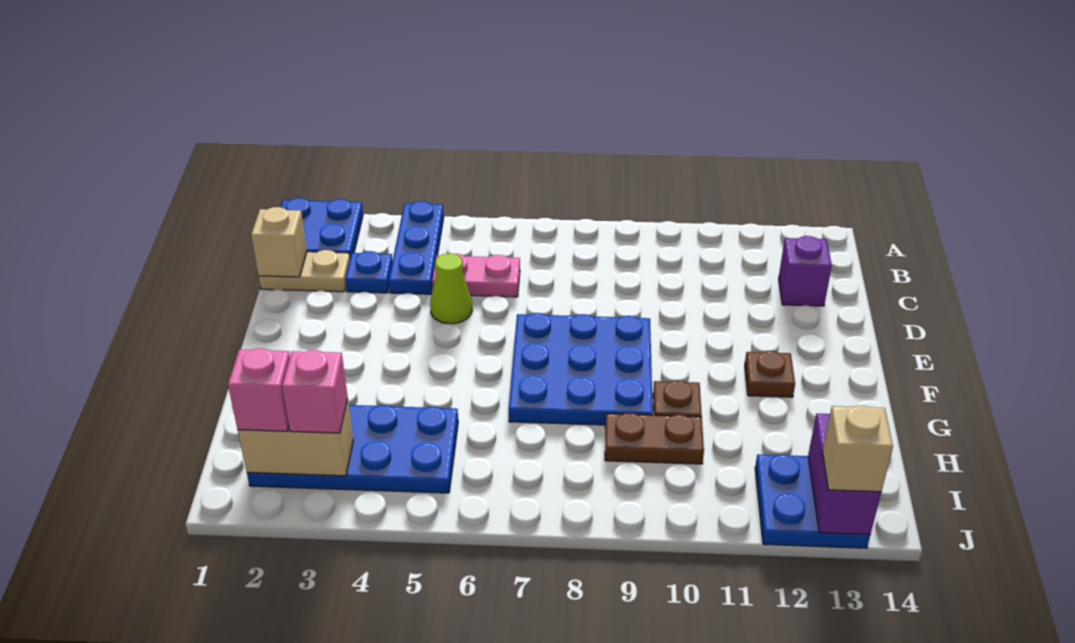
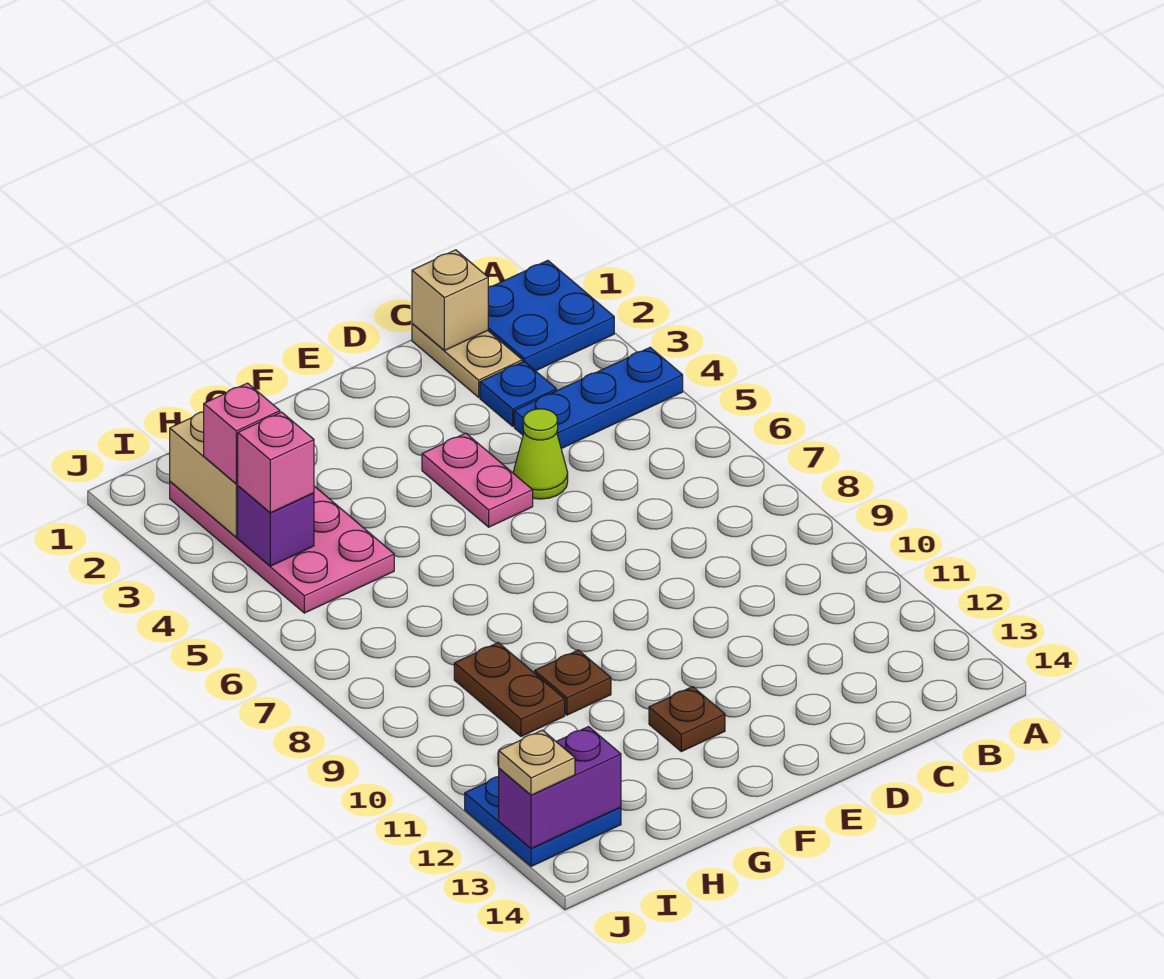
pink plate C5:C6 level 1 -> pink plate E4:E5 level 1
purple brick C13 level 1 -> purple brick I4 level 2
blue plate E7:G9 level 1 -> none
blue plate H2:I5 level 1 -> pink plate H2:I5 level 1
pink brick I2 level 3 -> pink brick I4 level 3
tan brick J13 level 3 -> tan plate J13 level 3

